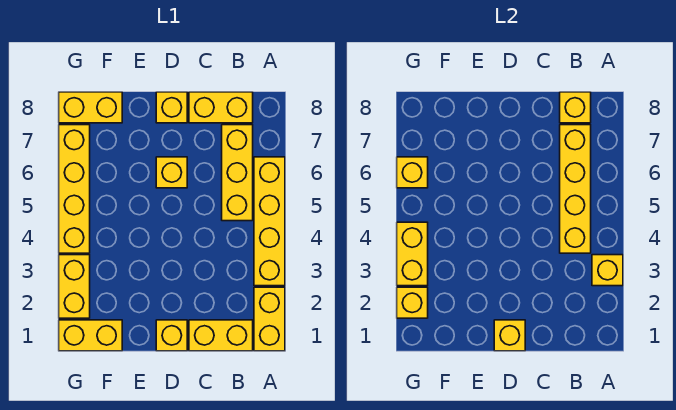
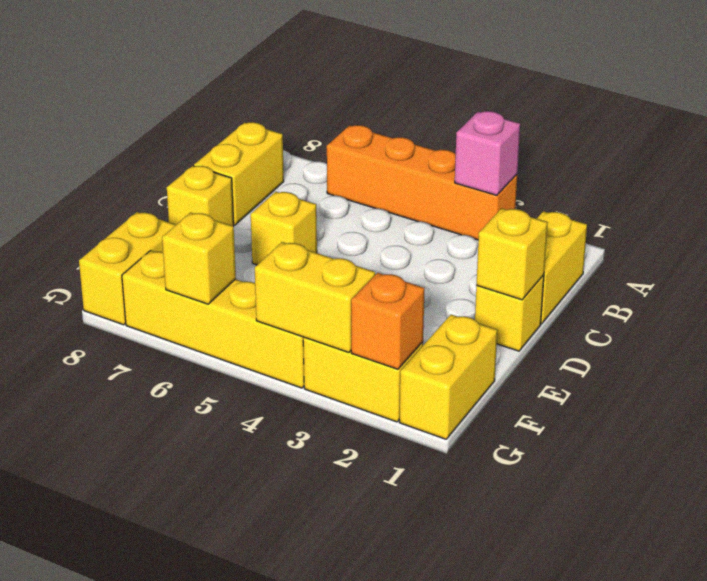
yellow brick A1:A2 level 1 -> none
yellow brick A3:A6 level 1 -> orange brick A3:A6 level 1
yellow brick A3 level 2 -> pink brick A3 level 2
yellow brick B4:B7 level 2 -> none
yellow brick B5:B7 level 1 -> none
yellow brick B8 level 2 -> none
yellow brick G2 level 2 -> orange brick G2 level 2

